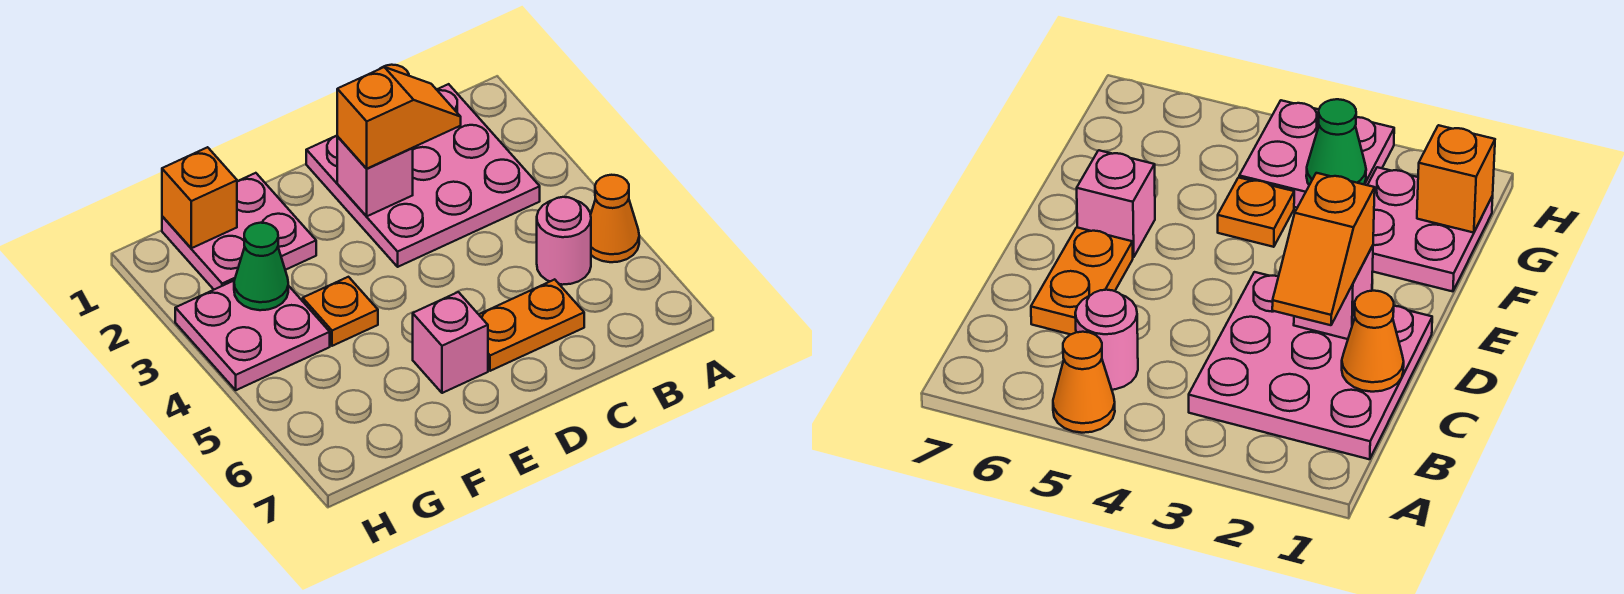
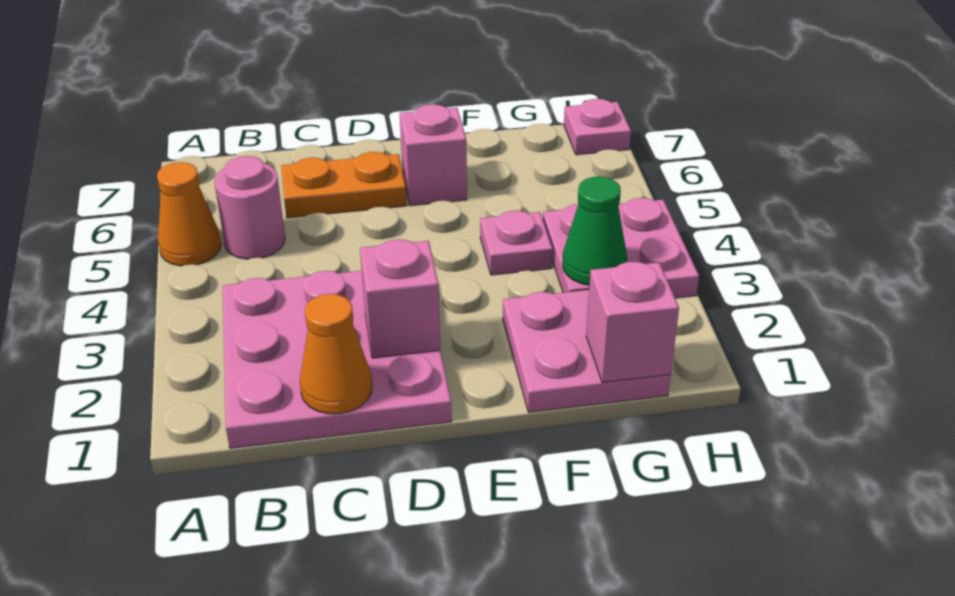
orange slope C2:D2 level 3 top D -> none
orange plate F4 level 1 -> pink plate F4 level 1
orange brick G1 level 2 -> pink brick G1 level 2
none -> pink plate H7 level 1

